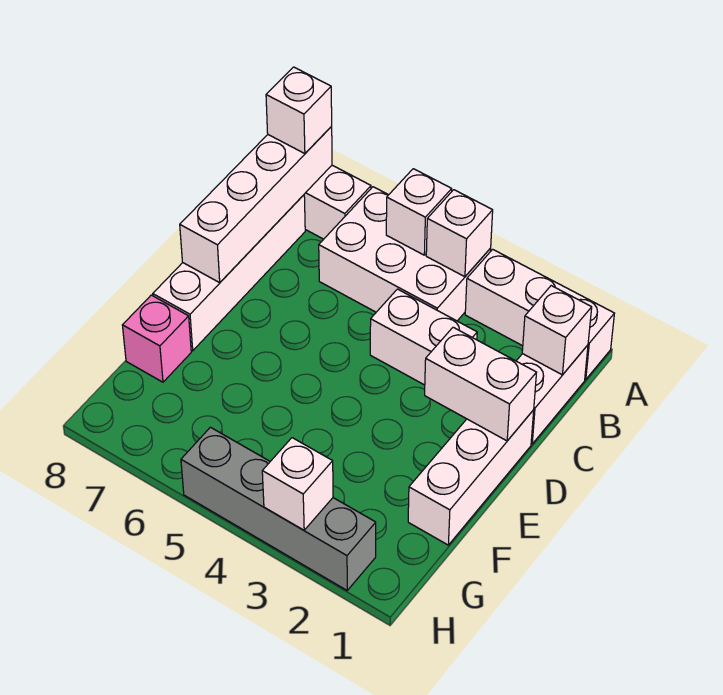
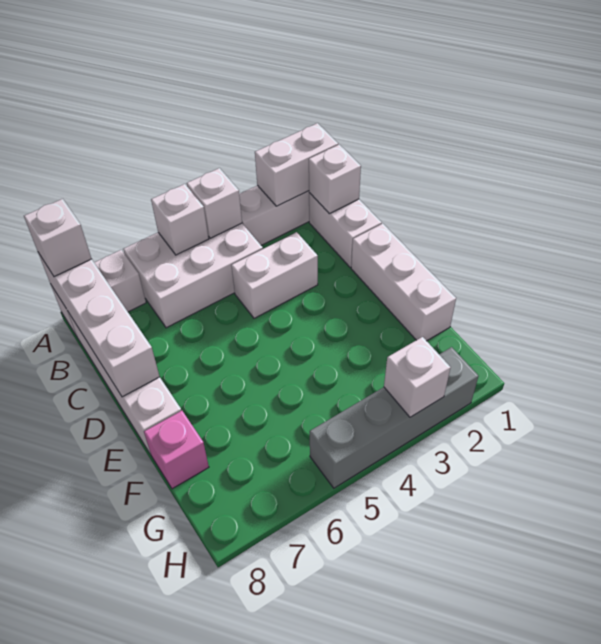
white brick D1:D2 level 2 -> white brick A1:A2 level 2

